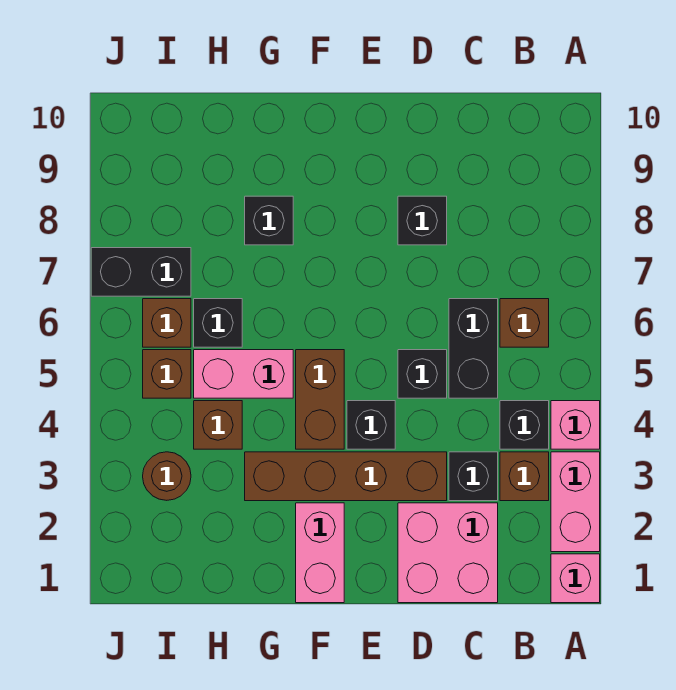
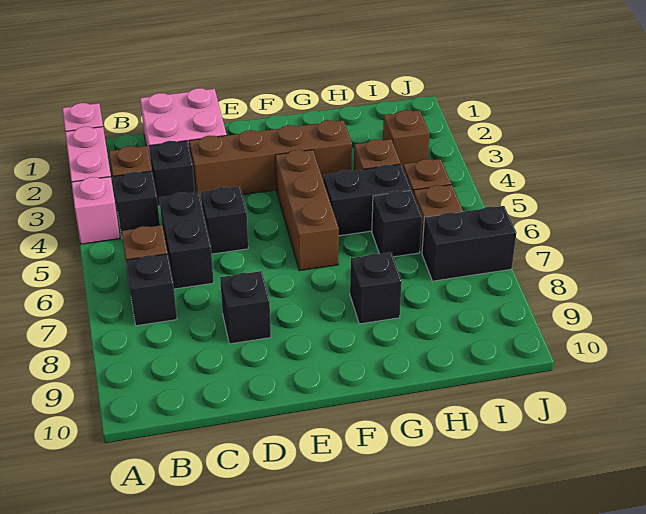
black brick E4 level 1 -> black brick B7 level 1
pink brick F1:F2 level 1 -> none
brown brick F4:F5 level 1 -> brown brick F4:F6 level 1
pink brick G5:H5 level 1 -> black brick G5:H5 level 1
brown round brick I3 level 1 -> brown brick I3 level 1

